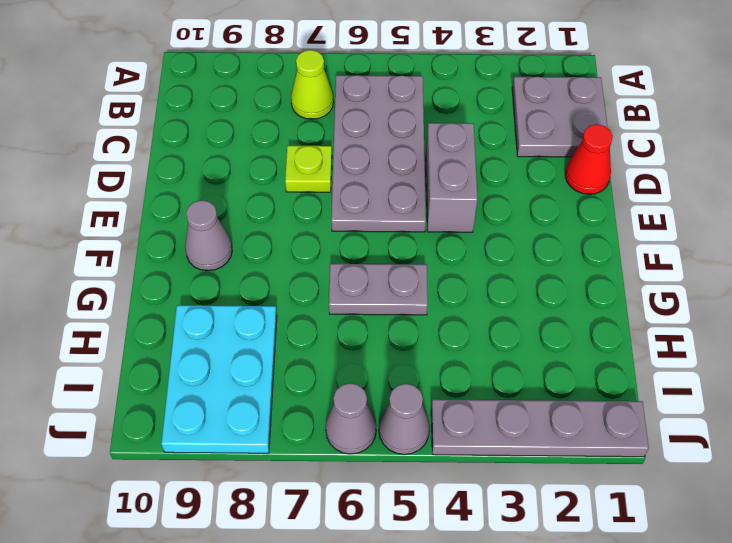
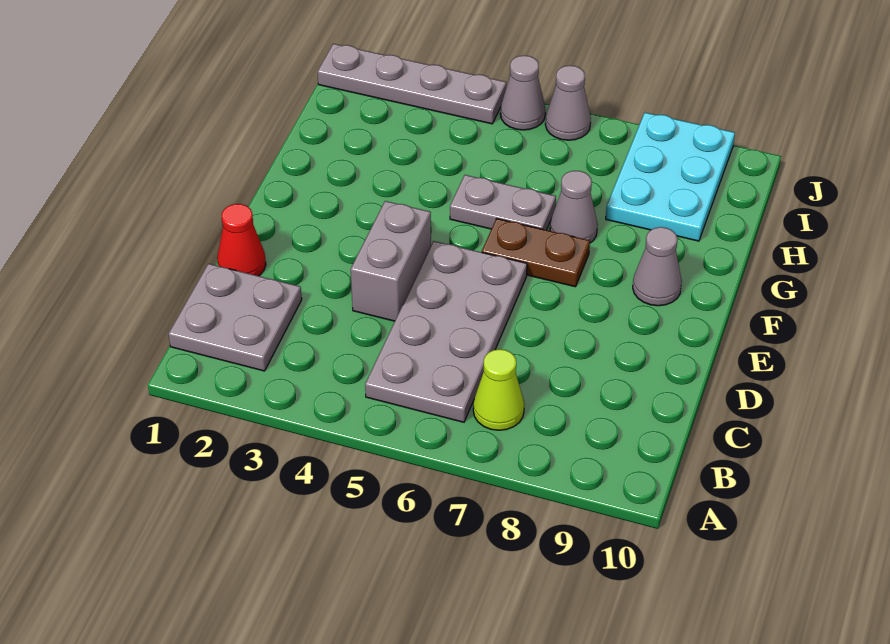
lime plate D7 level 1 -> none
none -> brown plate F6:F7 level 1
none -> grey cone G7 level 1

